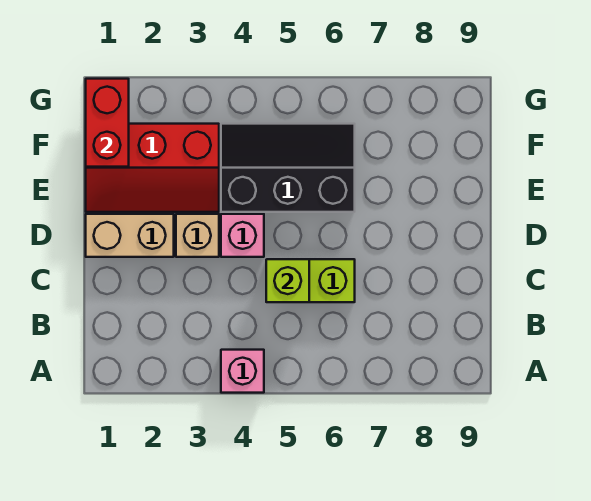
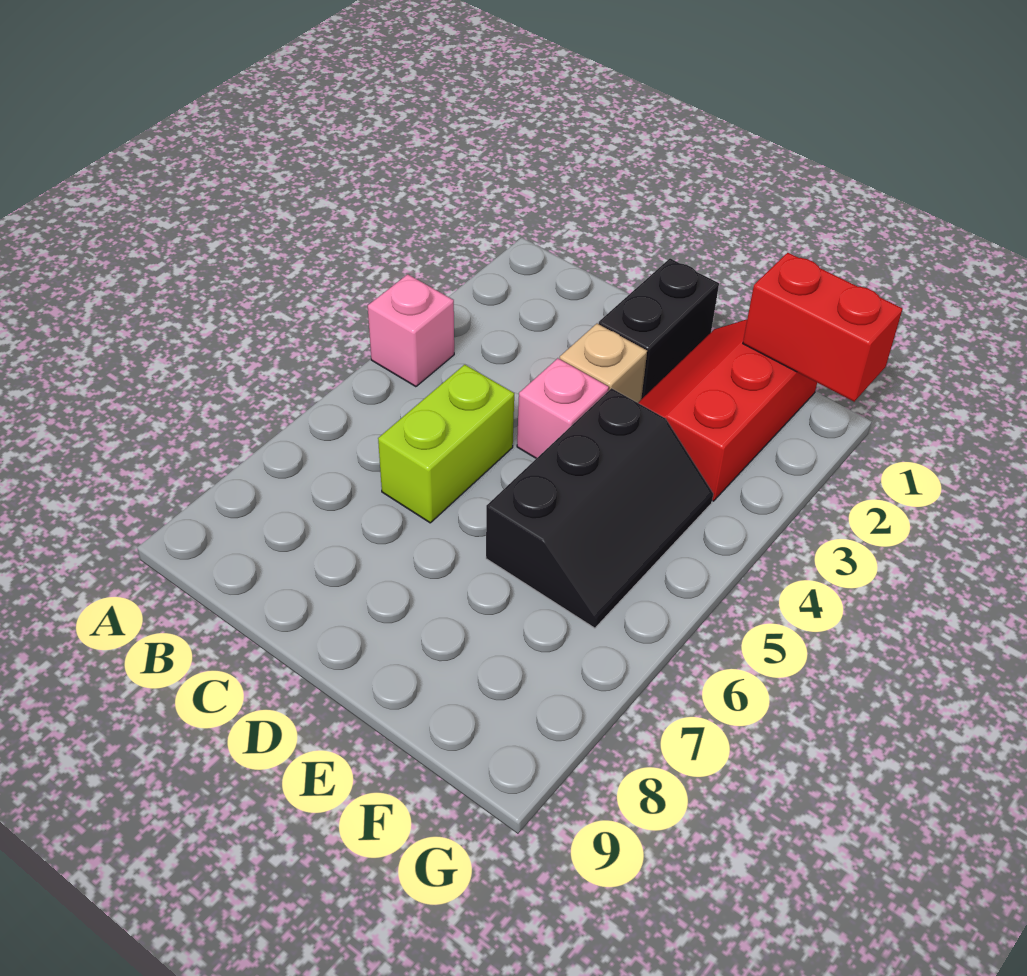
lime brick C5 level 2 -> none
tan brick D1:D2 level 1 -> black brick D1:D2 level 1

